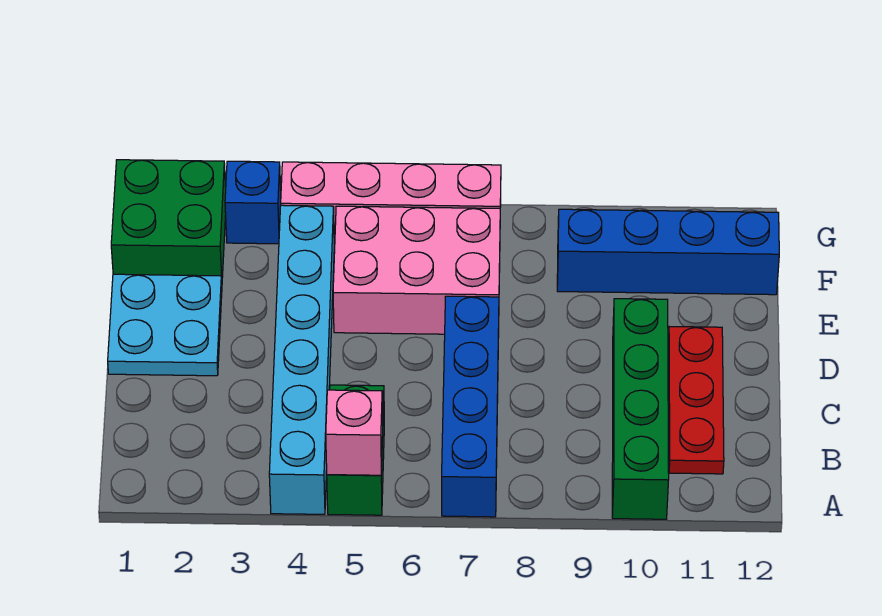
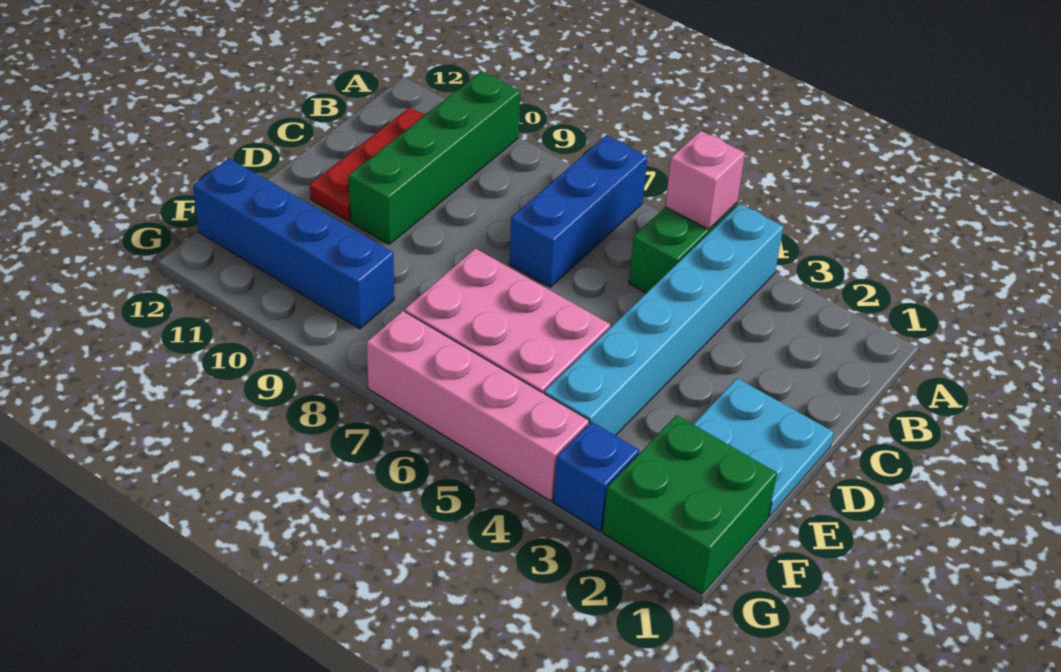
blue brick A7:D7 level 1 -> blue brick A7:C7 level 1

